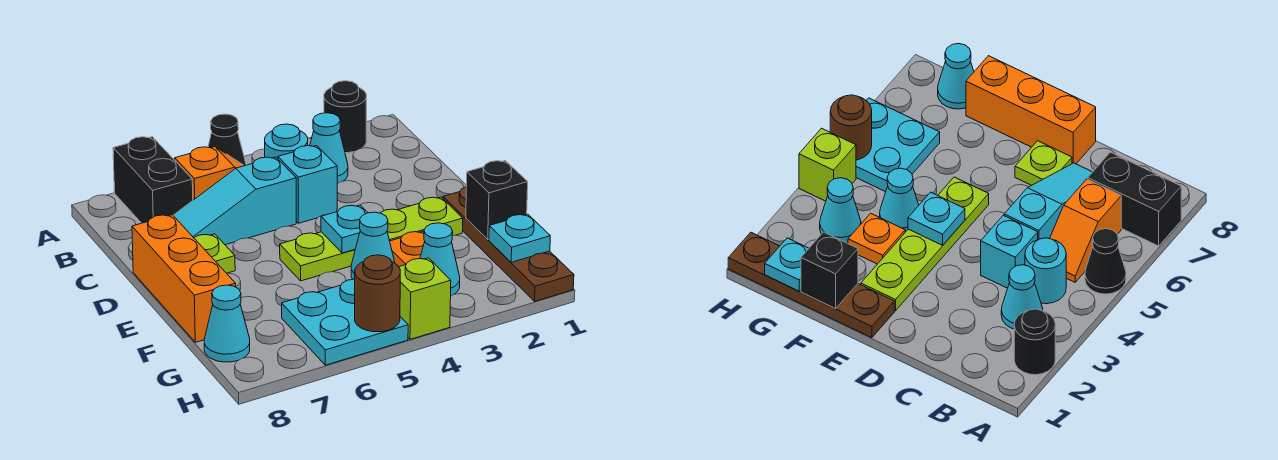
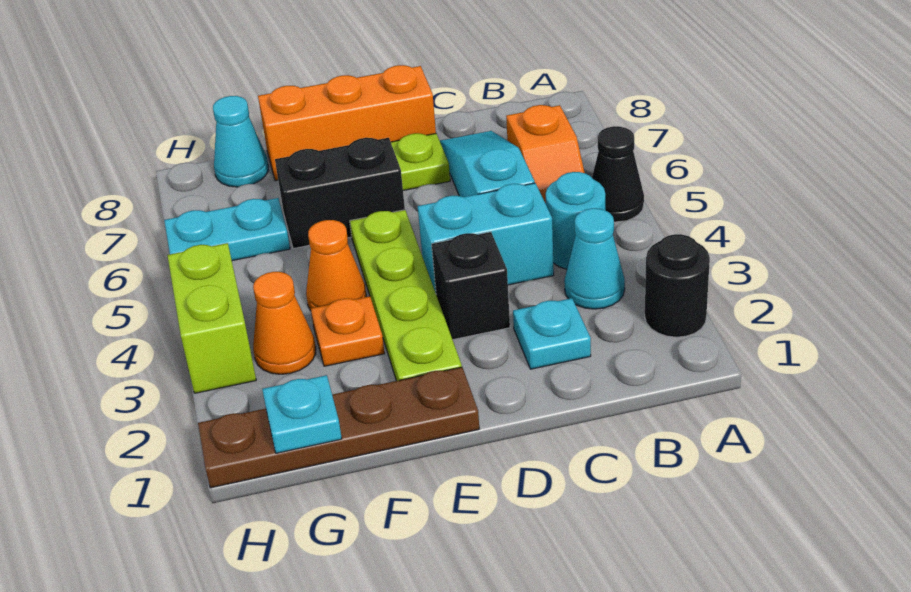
black brick A7:B7 level 1 -> black brick E6:F6 level 1
cyan brick C4 level 1 -> cyan brick C4:D4 level 1
cyan plate E4 level 2 -> cyan plate C2 level 1
black brick F1 level 2 -> black brick D3 level 1
cyan cone F4 level 1 -> orange cone F4 level 1
cyan cone G3 level 1 -> orange cone G3 level 1
cyan plate G5:H6 level 1 -> cyan plate G6:H6 level 1
lime brick H4 level 1 -> lime brick H3:H4 level 1
brown round brick H5 level 2 -> none

